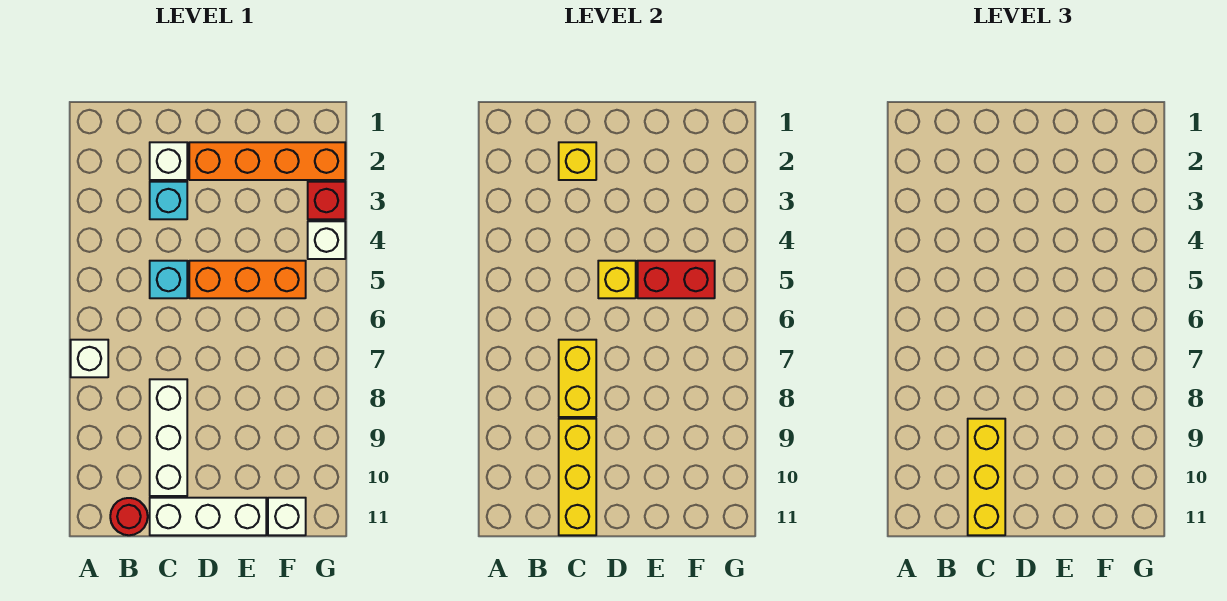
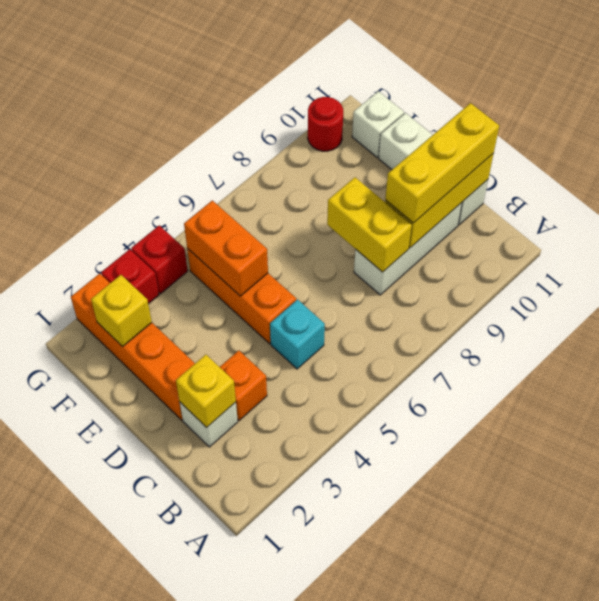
white brick A7 level 1 -> none
red round brick B11 level 1 -> red round brick G10 level 1
cyan brick C3 level 1 -> orange brick C3 level 1
yellow brick C7:C8 level 2 -> yellow brick C8:D8 level 2
yellow brick D5 level 2 -> yellow brick F2 level 2
red brick E5:F5 level 2 -> orange brick E5:F5 level 2
white brick G4 level 1 -> red brick G4 level 1

